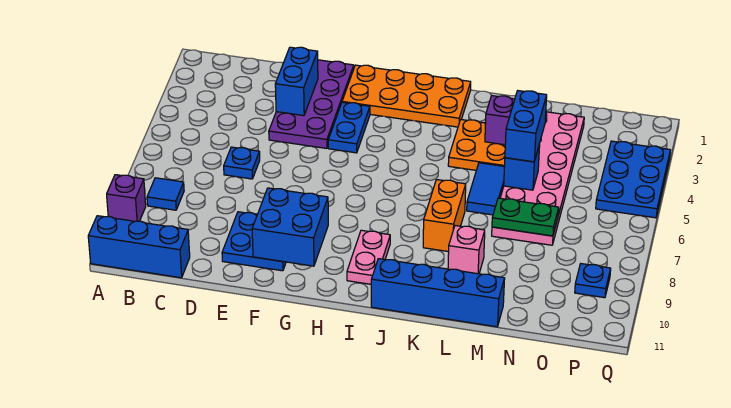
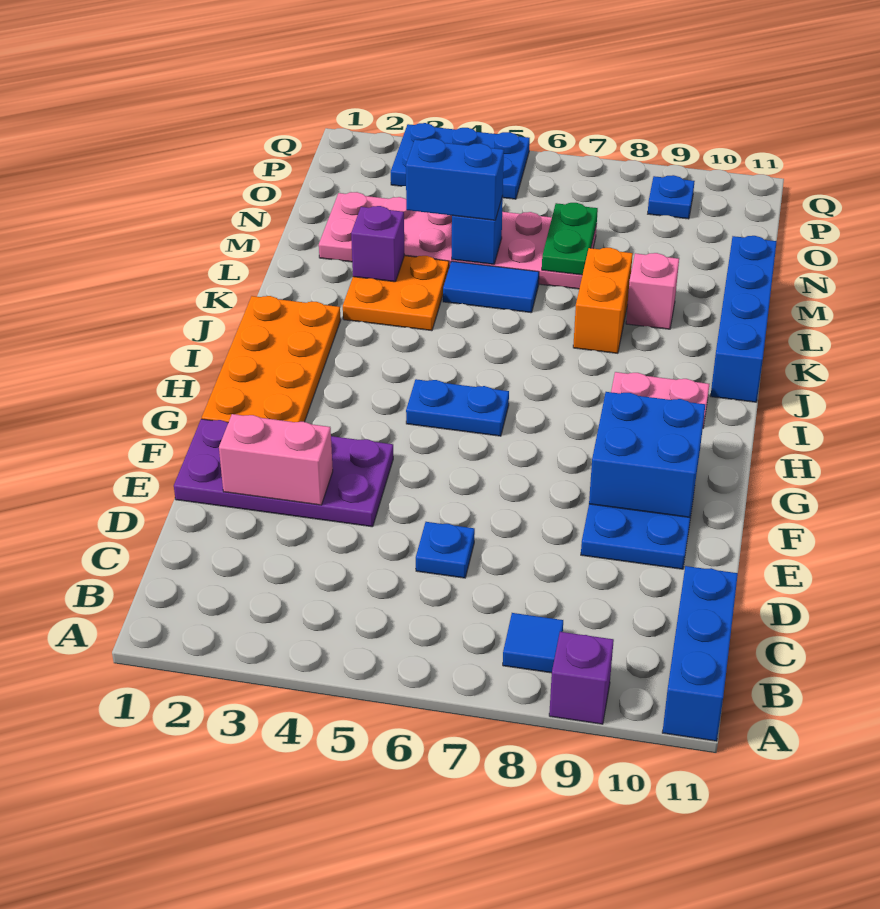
blue brick E2:E3 level 2 -> pink brick E2:E3 level 2
blue plate G3:G4 level 1 -> blue plate H5:H6 level 1
orange brick K7:K8 level 1 -> orange brick K8:L8 level 1

